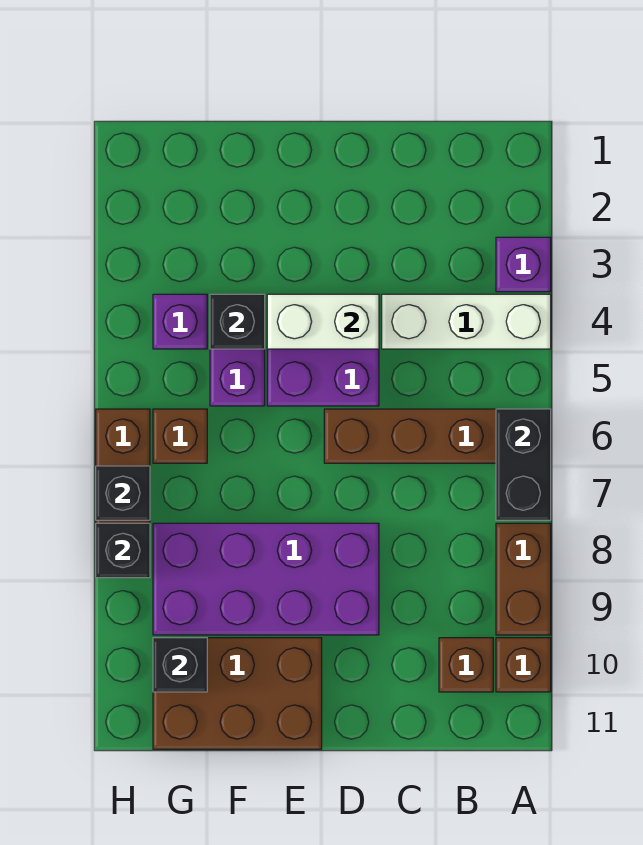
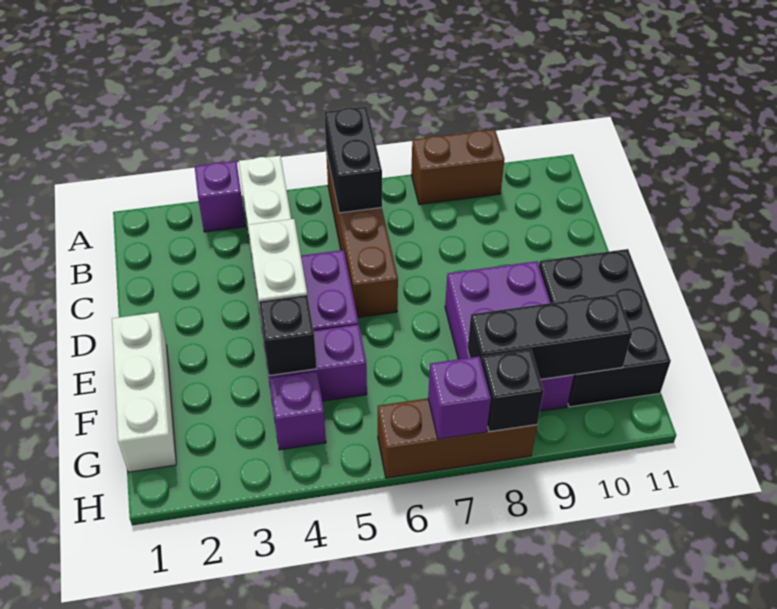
black brick A6:A7 level 2 -> black brick A6:B6 level 2
brown brick A10 level 1 -> none
brown brick B10 level 1 -> none
purple brick D8:G9 level 1 -> purple brick E8:G9 level 1
none -> white brick E1:G1 level 1
brown brick E10:G11 level 1 -> black brick E10:G11 level 1
brown brick G6 level 1 -> none
black brick G10 level 2 -> black brick G8:G10 level 2
black brick H7 level 2 -> purple brick H7 level 2

